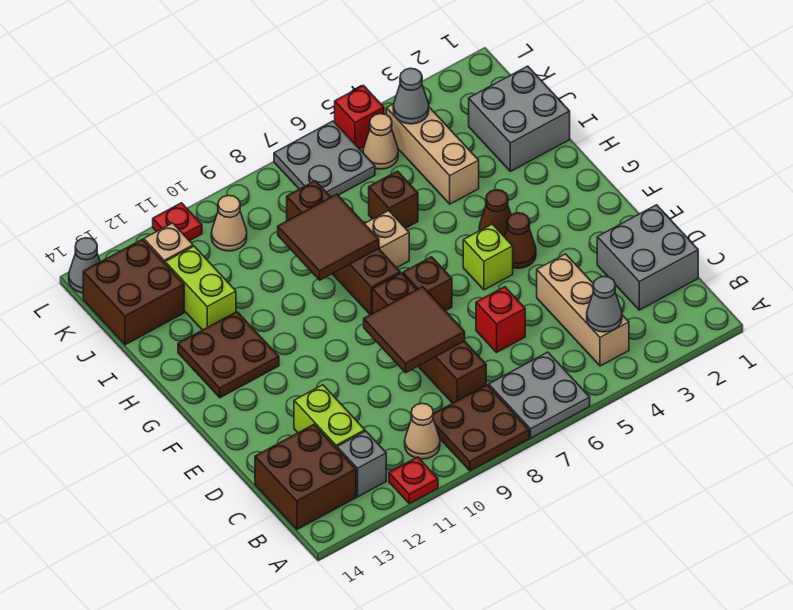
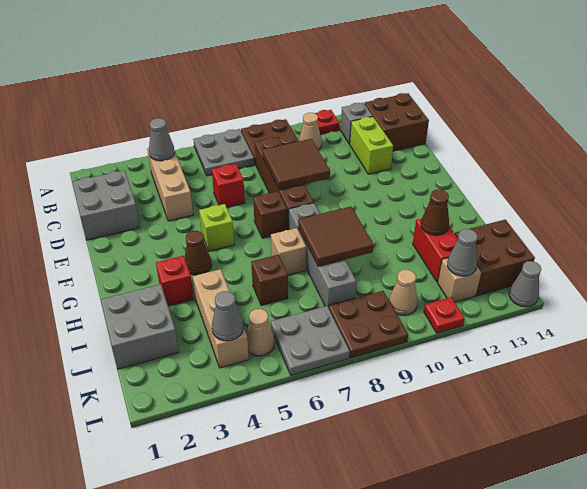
brown cone F4 level 1 -> brown cone I12 level 2
brown brick G8:J8 level 1 -> grey brick G8:J8 level 1
brown plate G12:H13 level 1 -> brown plate K8:L9 level 1
lime brick I12:J12 level 1 -> red brick I12:J12 level 1
none -> grey cone K12 level 2
red brick L5 level 1 -> red brick H3 level 1

